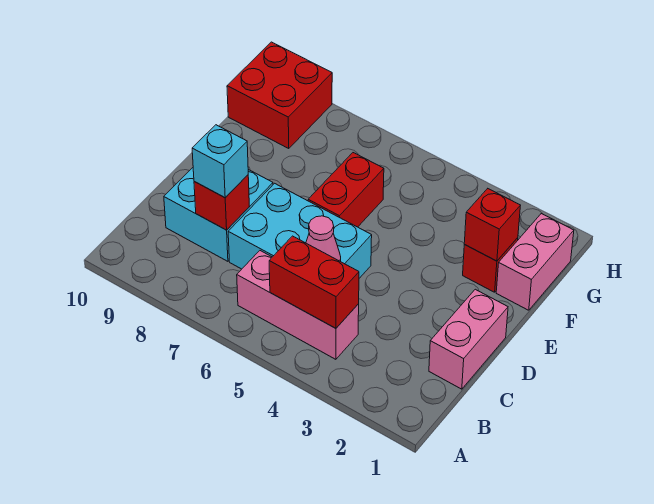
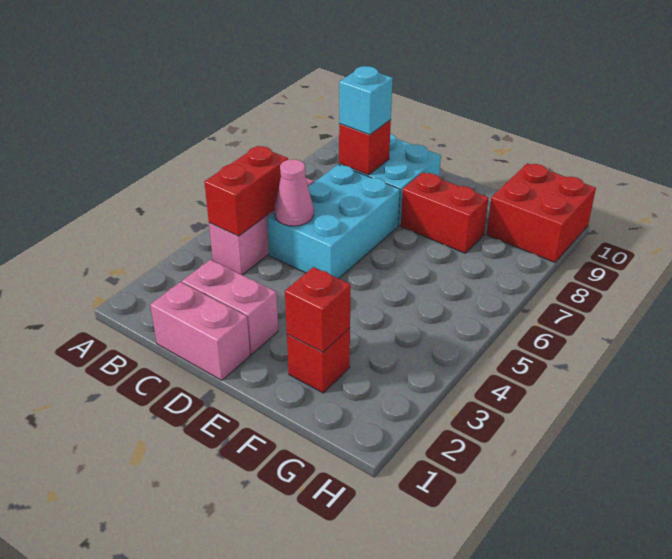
red brick E6:F6 level 1 -> red brick E8:F8 level 1
pink brick F1:G1 level 1 -> pink brick C2:D2 level 1

